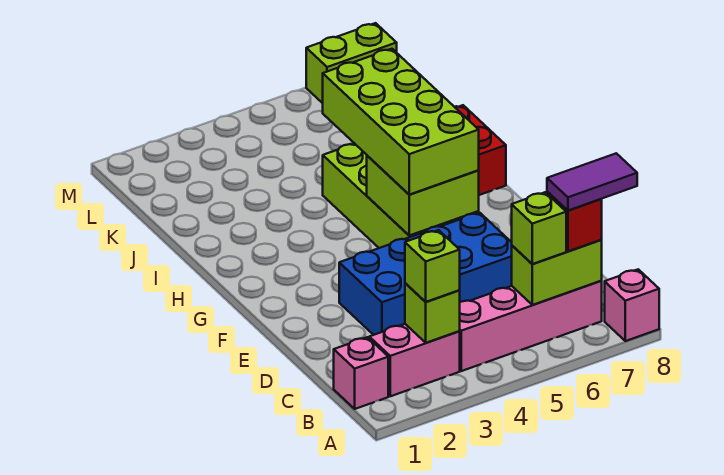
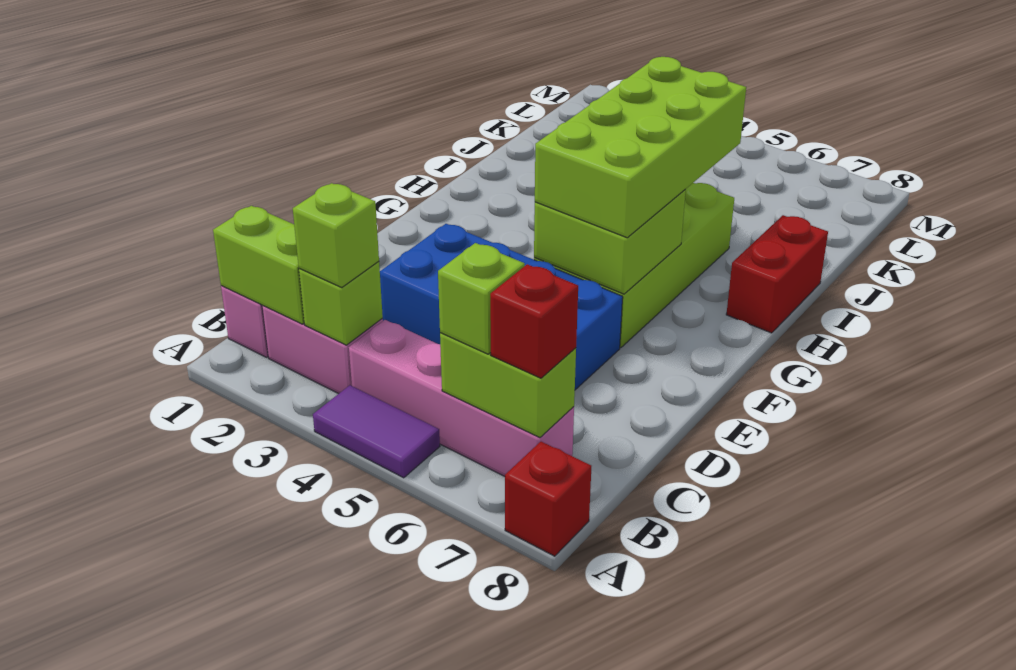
pink brick A8 level 1 -> red brick A8 level 1
purple tile B7:B8 level 4 -> purple tile A4:A5 level 1
lime brick M7:M8 level 1 -> lime brick B1:B2 level 2

